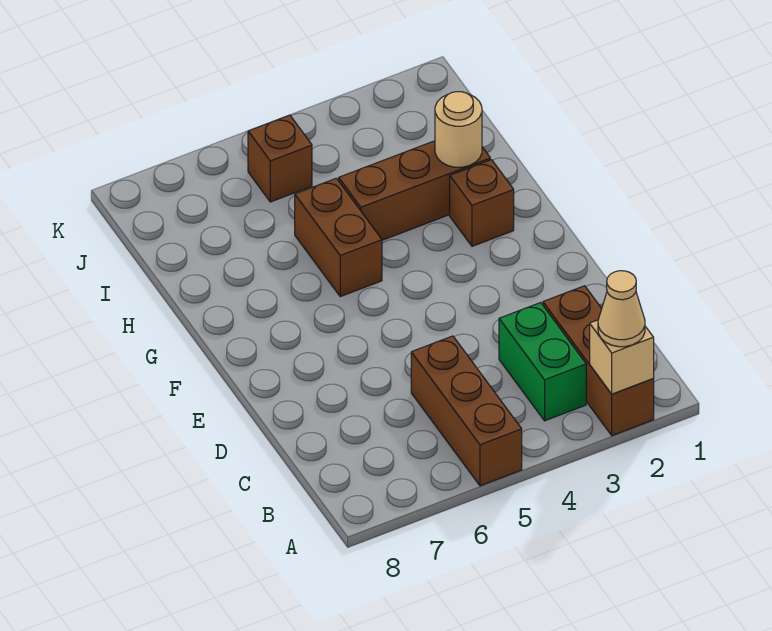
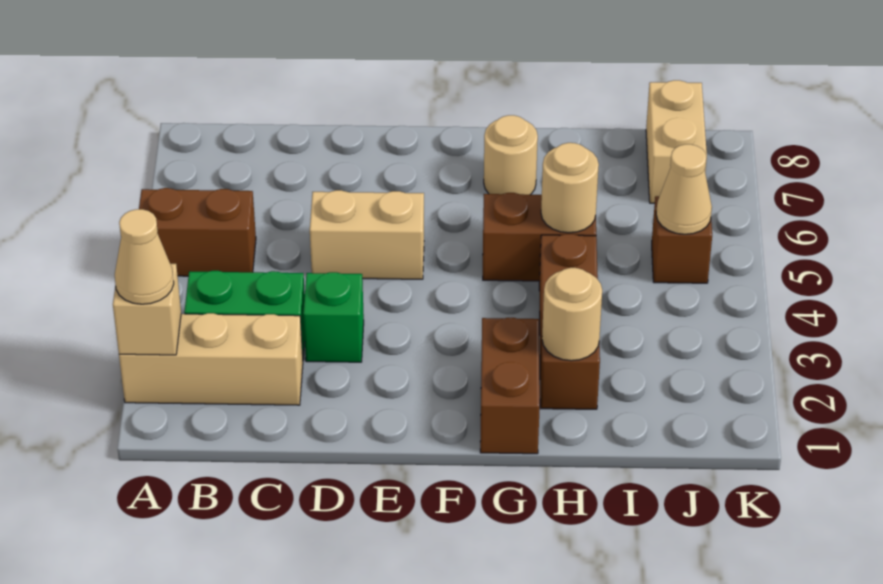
brown brick A2:C2 level 1 -> tan brick A2:C2 level 1
brown brick A5:C5 level 1 -> brown brick A5:B5 level 1
none -> green brick D3 level 1
none -> tan brick D5:E5 level 1
brown brick G2 level 1 -> brown brick G1:G2 level 1
none -> tan round brick G7 level 1
none -> tan round brick H5 level 2
none -> tan cone J5 level 2
none -> tan brick J7:J8 level 1

